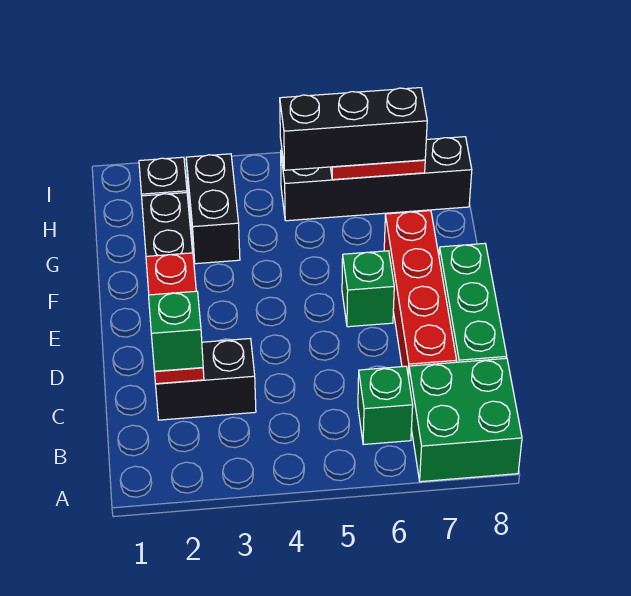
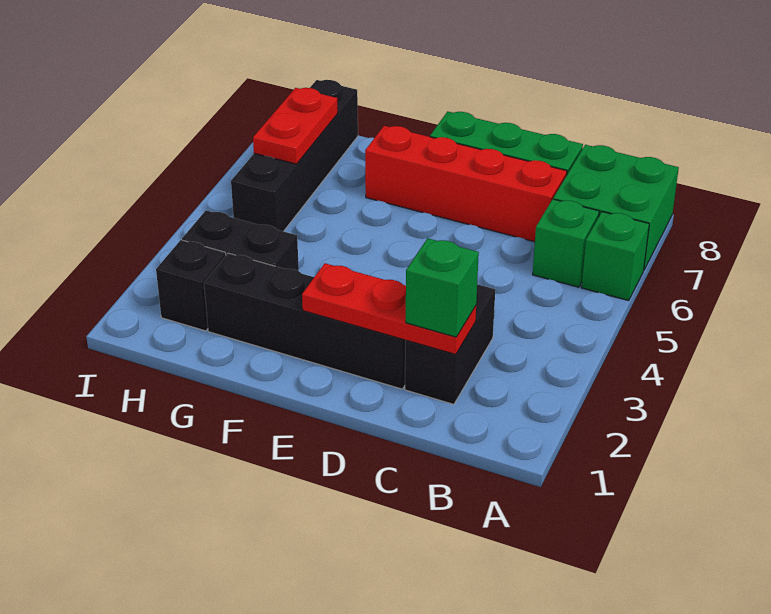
green brick E6 level 1 -> green brick A6 level 1
black brick H5:H7 level 3 -> none

